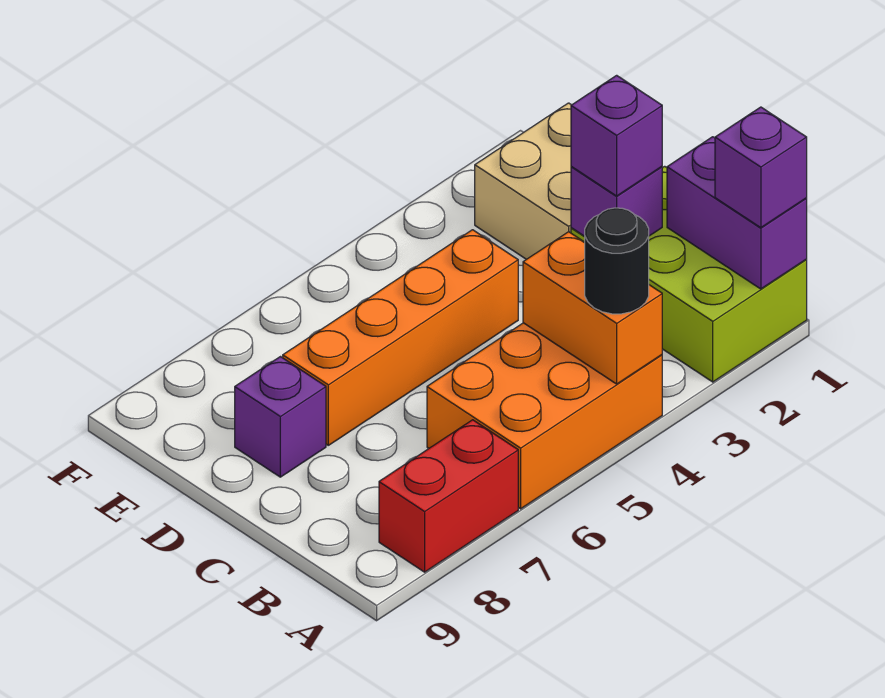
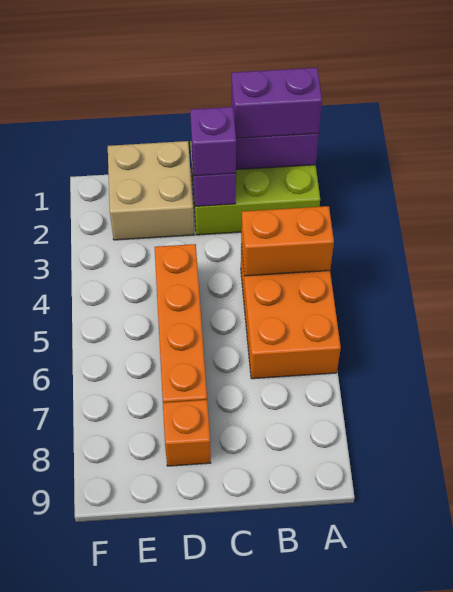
purple brick A1 level 3 -> purple brick A1:B1 level 3
black round brick A4 level 3 -> none
red brick A7:A8 level 1 -> none
purple brick D8 level 1 -> orange brick D8 level 1

